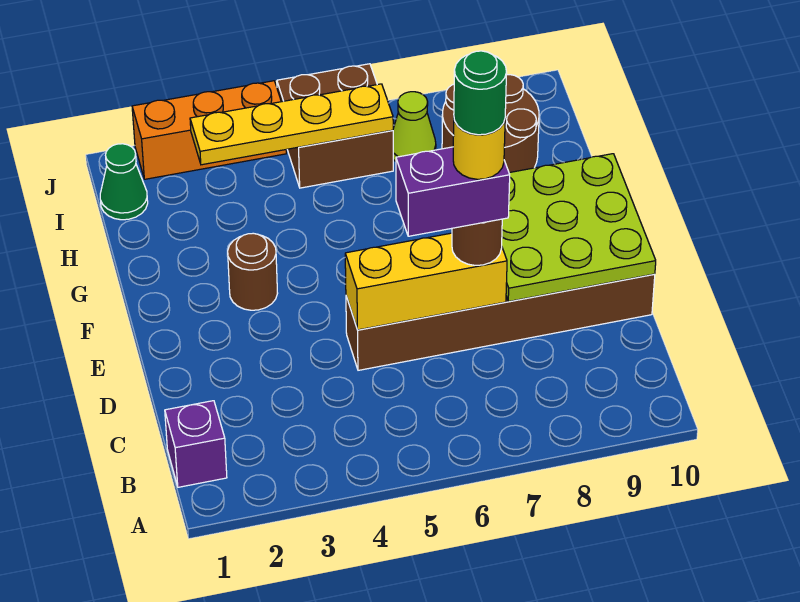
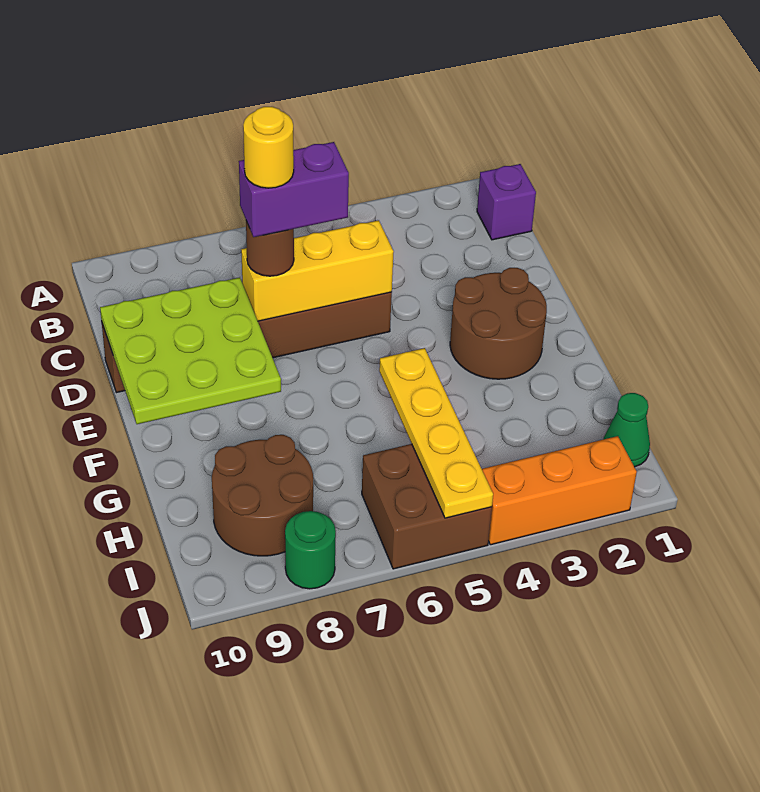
green round brick D7 level 6 -> green round brick J8 level 1
brown round brick F3 level 1 -> brown round brick E2:F3 level 1
yellow plate I3:I6 level 2 -> yellow plate G5:J5 level 2
lime cone I7 level 1 -> none

